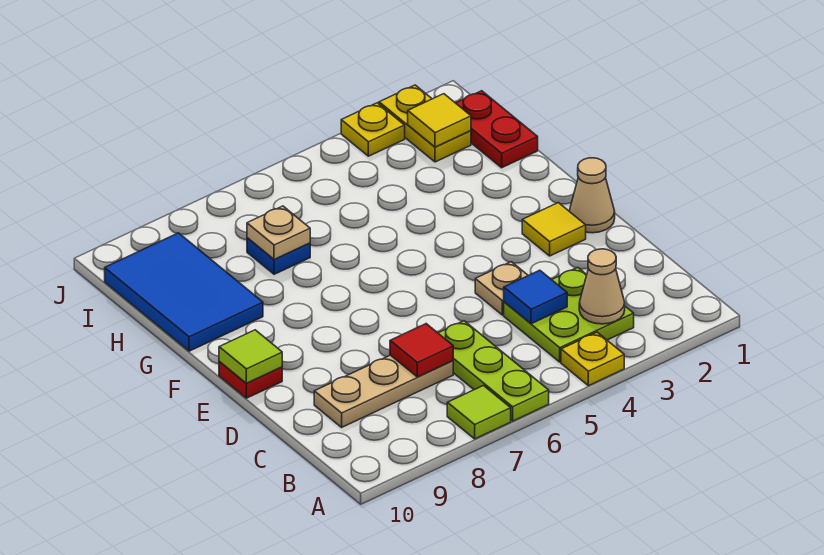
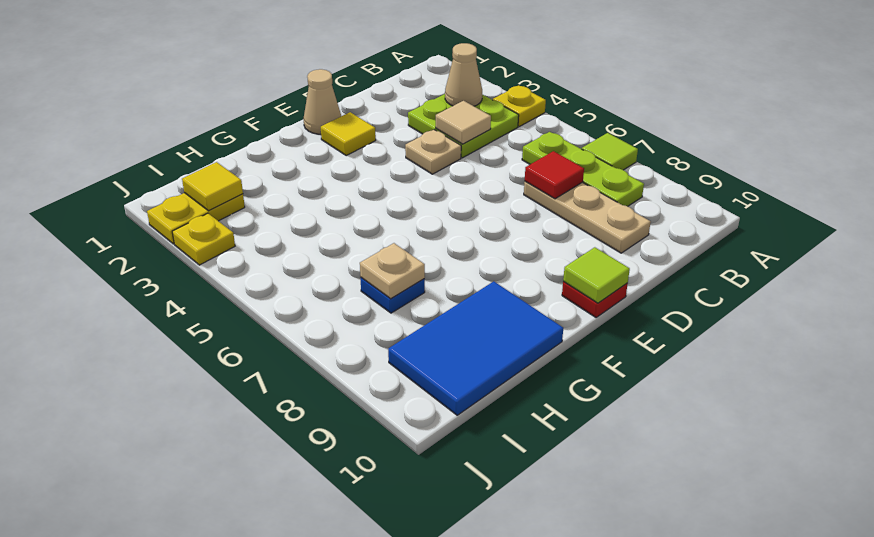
lime plate A6:C6 level 1 -> lime plate B6:B8 level 1
blue tile C4 level 2 -> tan tile C4 level 2
red plate H1:I1 level 1 -> none

